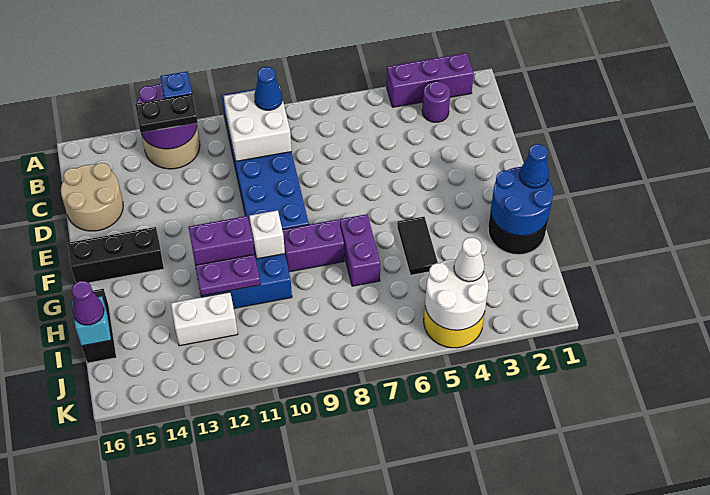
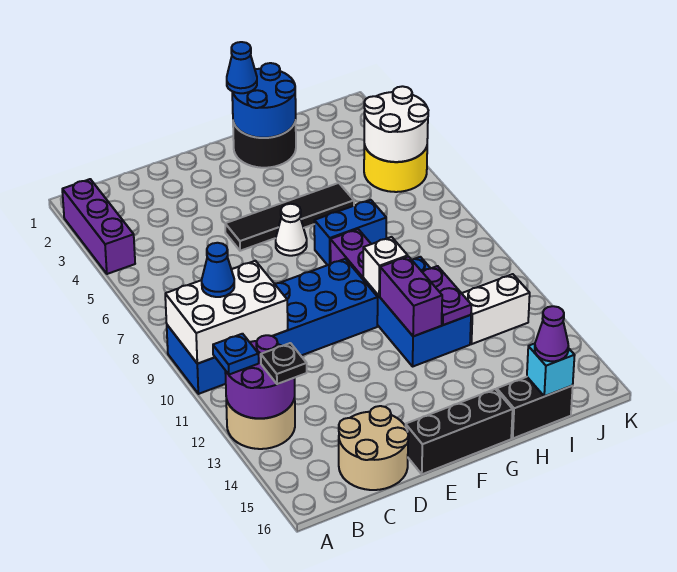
purple round brick B3 level 1 -> none
white brick B9:C10 level 2 -> white brick A9:C10 level 2
black plate B12:B13 level 3 -> black plate B13 level 3
black brick F14:F16 level 1 -> black brick E16:G16 level 1
black tile G5:H5 level 1 -> black tile E5:H5 level 1
purple brick G7:H7 level 1 -> blue brick G7:H7 level 1
white brick I12:I13 level 1 -> white brick I12:J12 level 1
white cone J4 level 3 -> white cone F6 level 1

